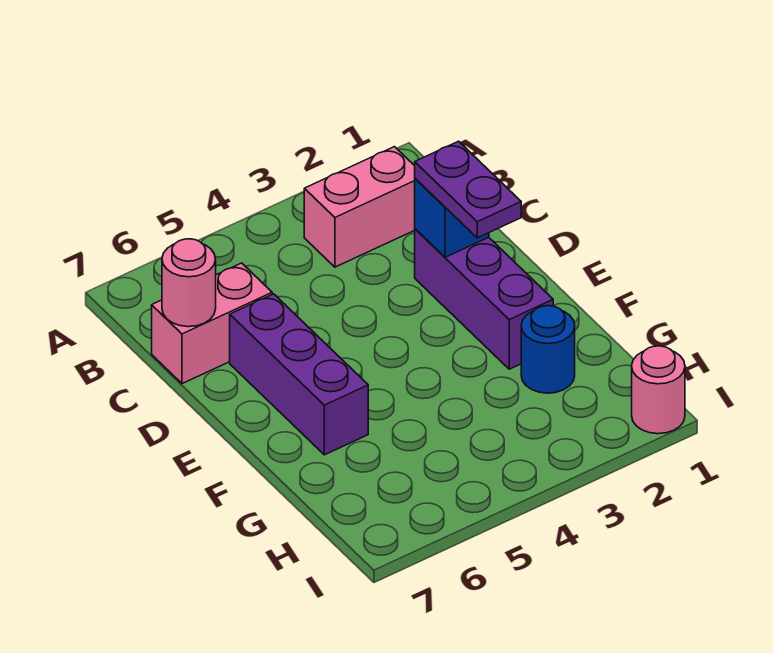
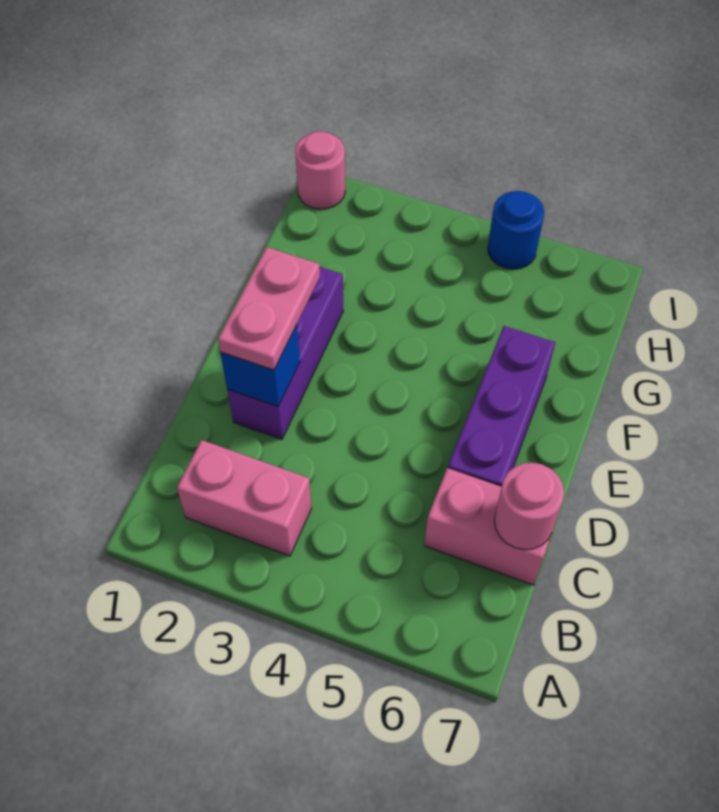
purple plate D2:E2 level 3 -> pink plate D2:E2 level 3
blue round brick G2 level 1 -> blue round brick I5 level 1

